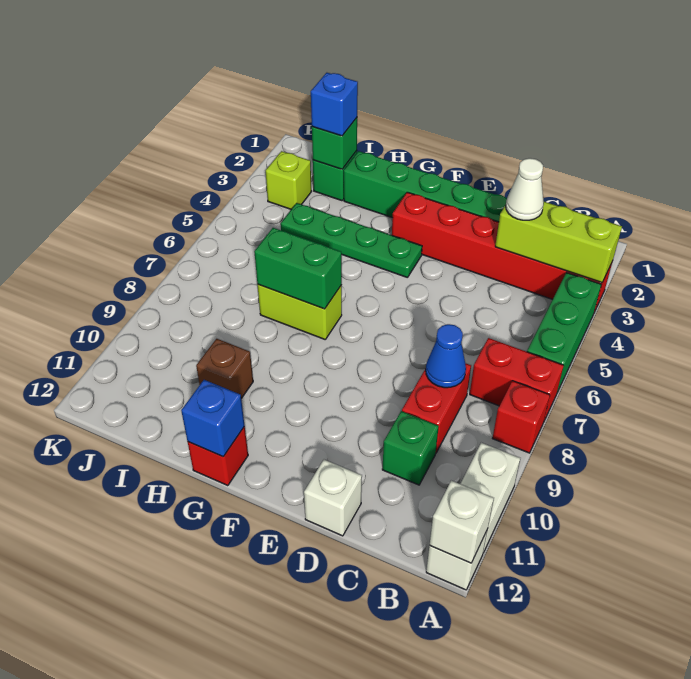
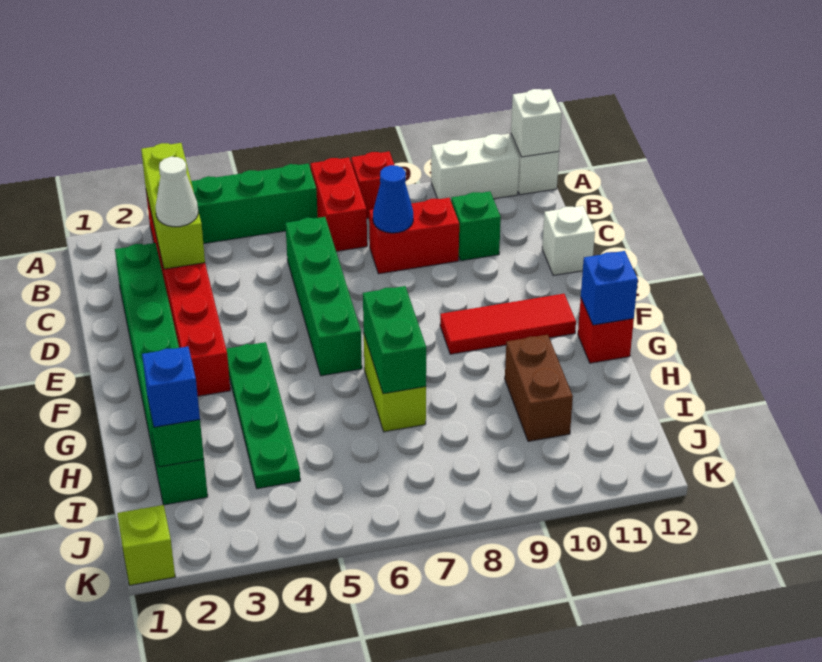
none -> green brick C6:F6 level 1
none -> red tile F9:F11 level 1
brown brick H10 level 1 -> brown brick H10:I10 level 1
lime brick J3 level 1 -> lime brick K1 level 1

